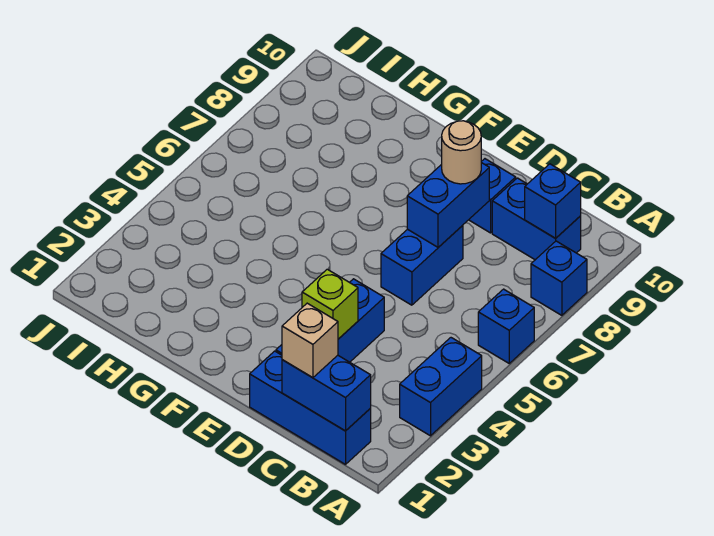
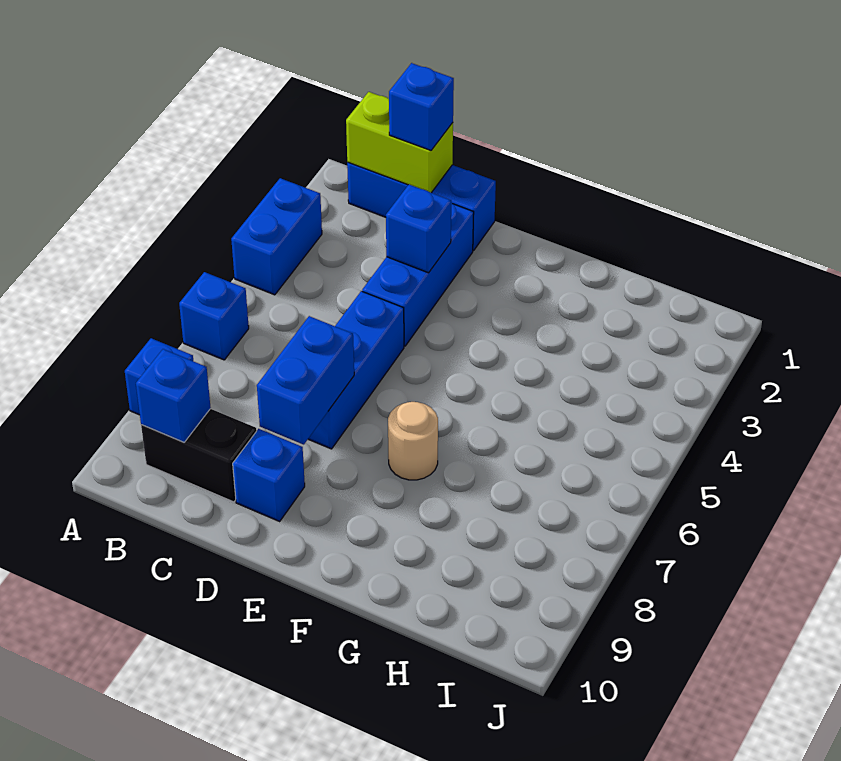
blue brick B1:C1 level 2 -> lime brick B1:C1 level 2
blue brick B9:C9 level 1 -> black brick B9:C9 level 1
tan brick C1 level 3 -> blue brick C1 level 3
lime brick D3 level 2 -> blue brick D3 level 2
blue brick D6:D7 level 1 -> blue brick D5:D7 level 1
tan round brick D8 level 3 -> tan round brick F7 level 1

